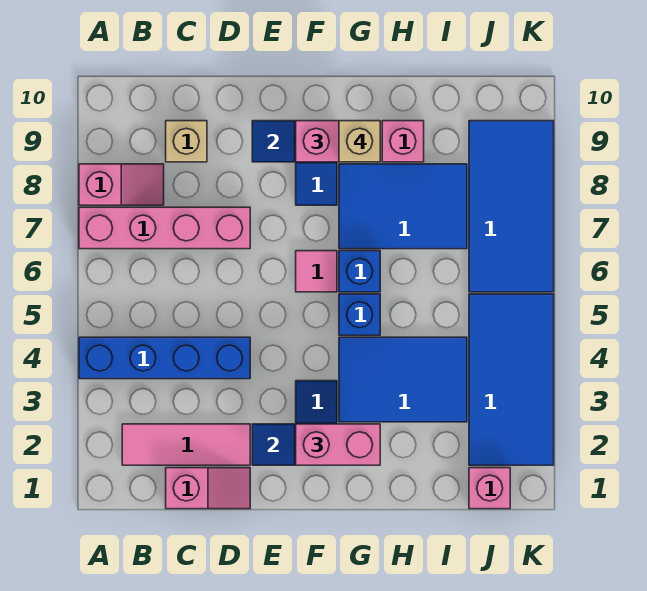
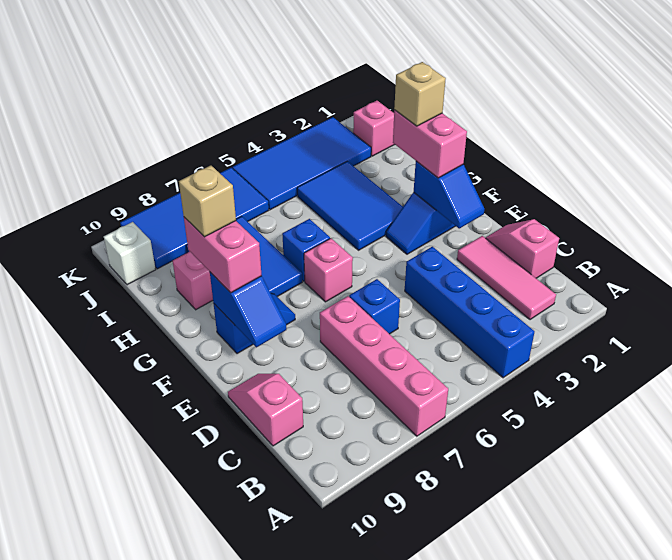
pink slope A8:B8 level 1 top A -> pink slope C10:D10 level 1 top C
tan brick C9 level 1 -> tan brick G2 level 4
pink tile F6 level 1 -> pink brick F6 level 1
blue brick G5 level 1 -> blue brick D6 level 1
none -> white brick J10 level 1

